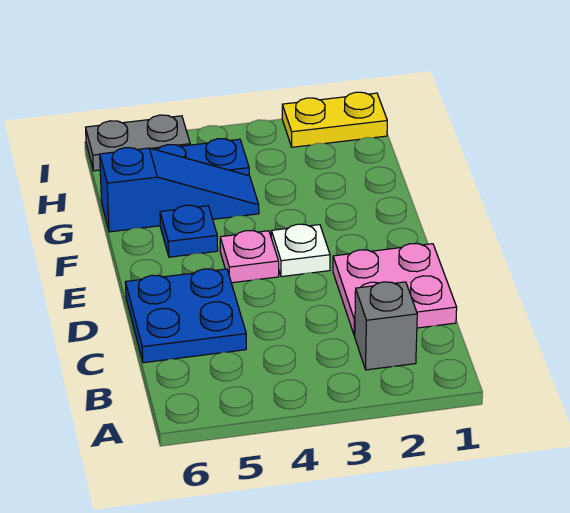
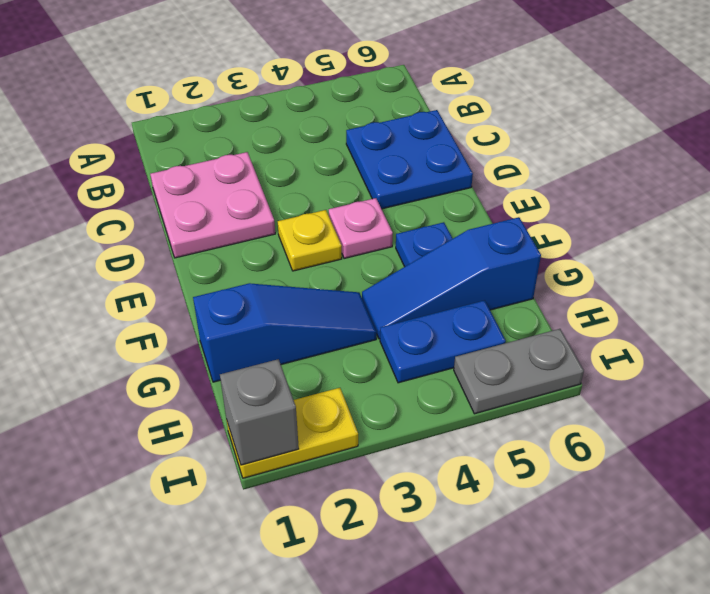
grey brick B2 level 1 -> grey brick I1 level 2
white plate E3 level 1 -> yellow plate E3 level 1
none -> blue slope G1:G3 level 1 top 1

